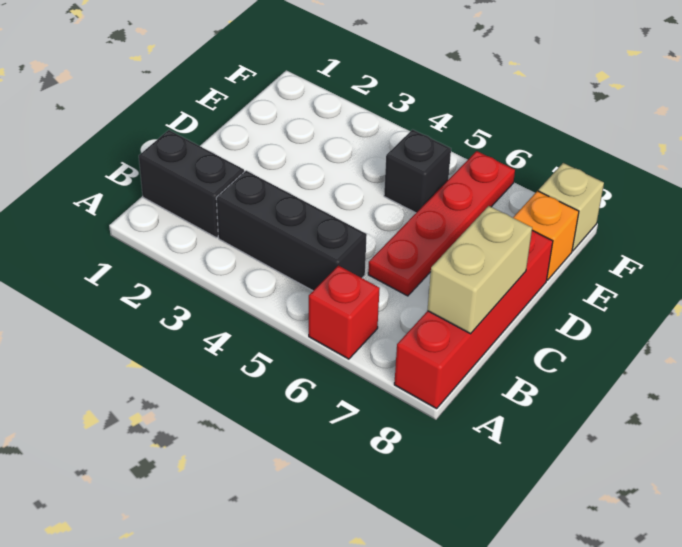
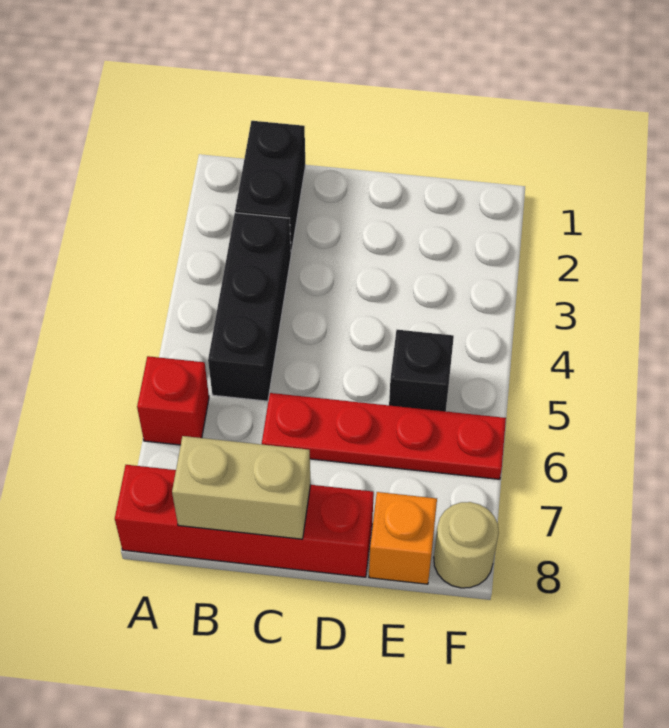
tan brick F8 level 1 -> tan round brick F8 level 1

